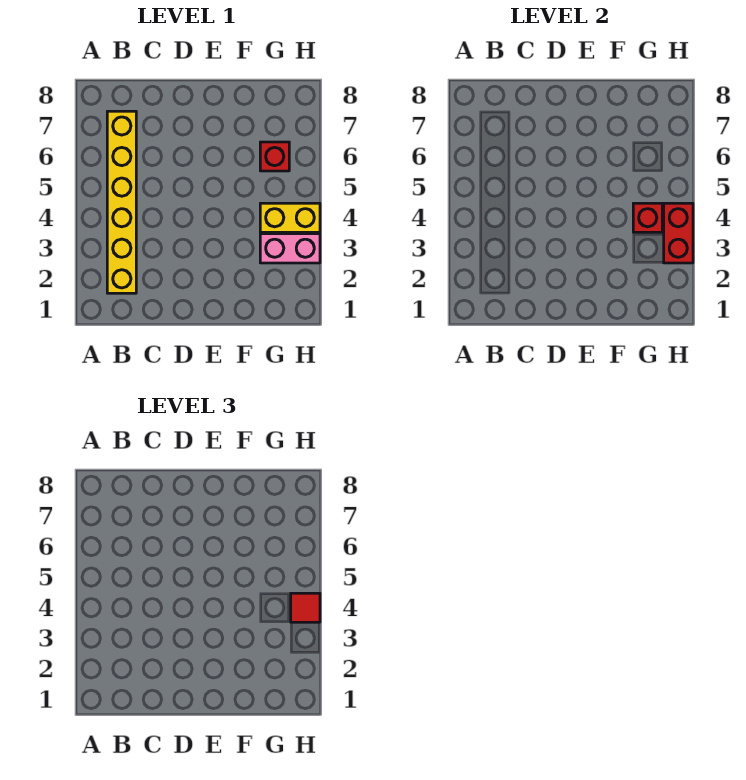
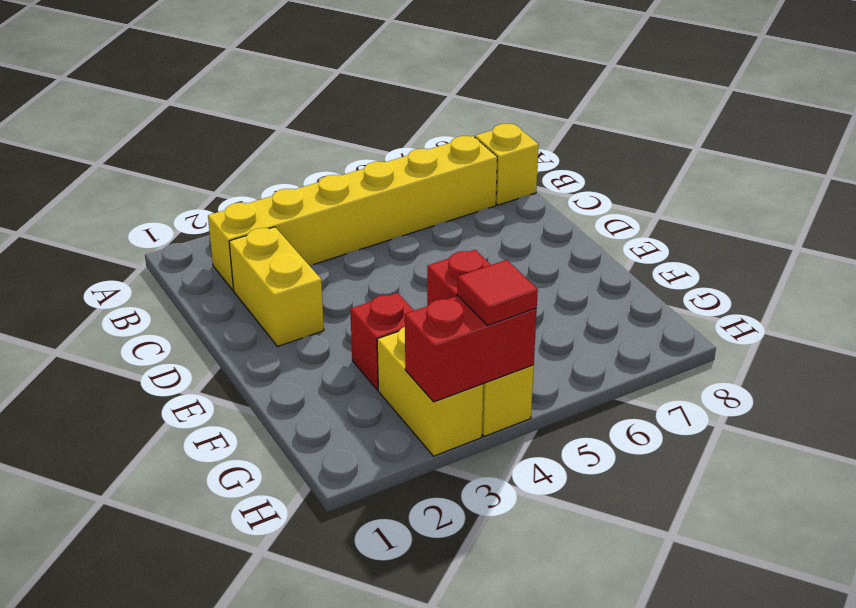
none -> yellow brick B8 level 1
none -> yellow brick C2:D2 level 1
pink brick G3:H3 level 1 -> yellow brick G3:H3 level 1
red brick G6 level 1 -> red brick F3 level 1

